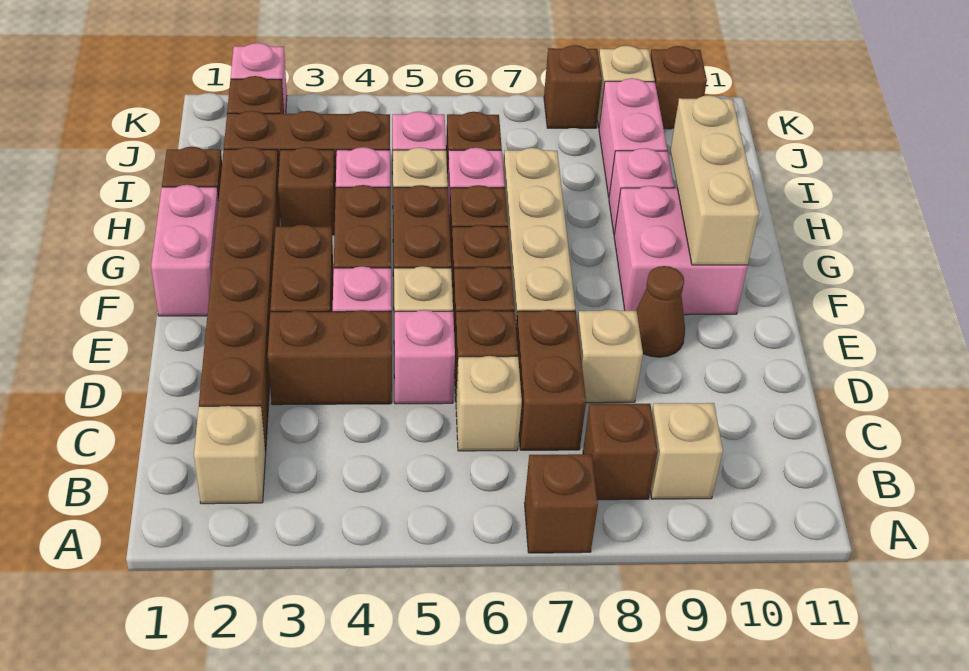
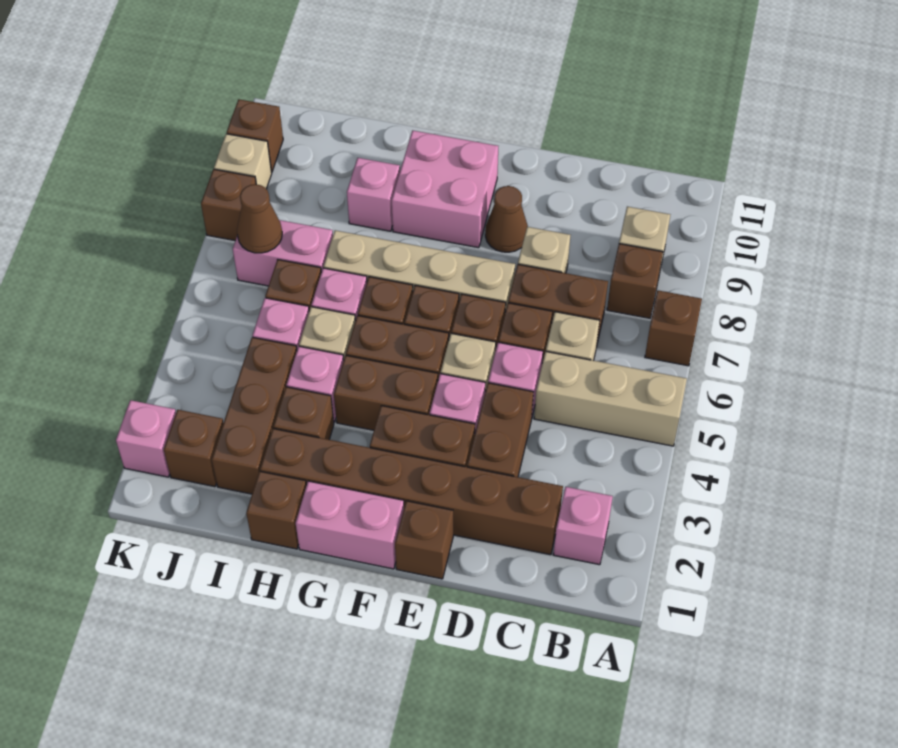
tan brick B2 level 1 -> pink brick B2 level 1
none -> brown brick E1 level 1
tan brick F10:H10 level 2 -> tan brick A5:C5 level 1
pink brick I9:J9 level 1 -> pink brick I7:J7 level 1
none -> brown cone J7 level 2

